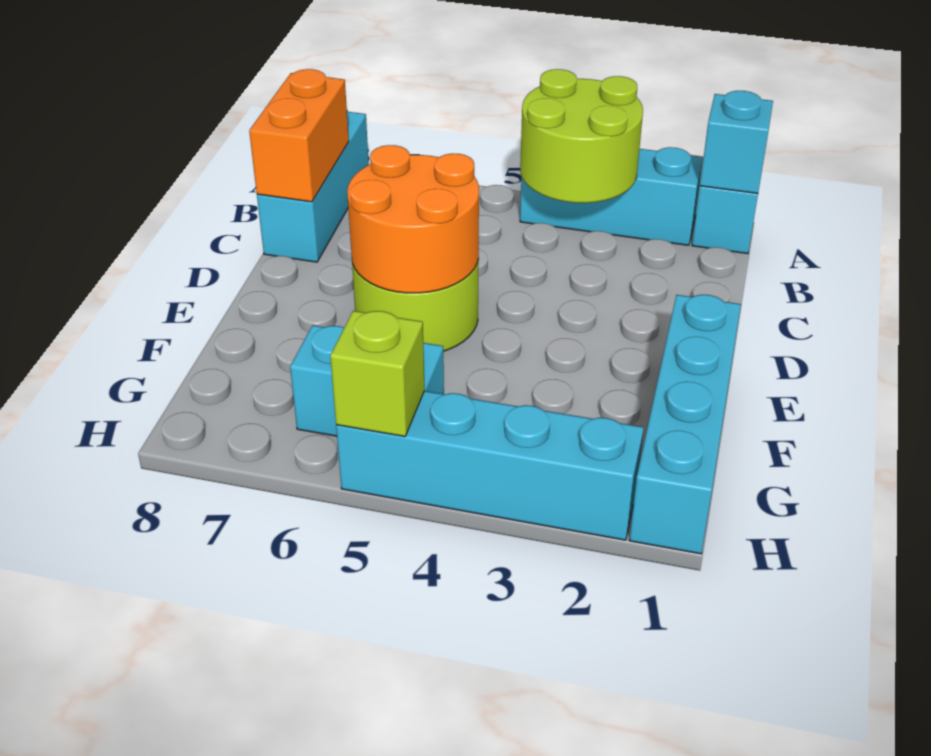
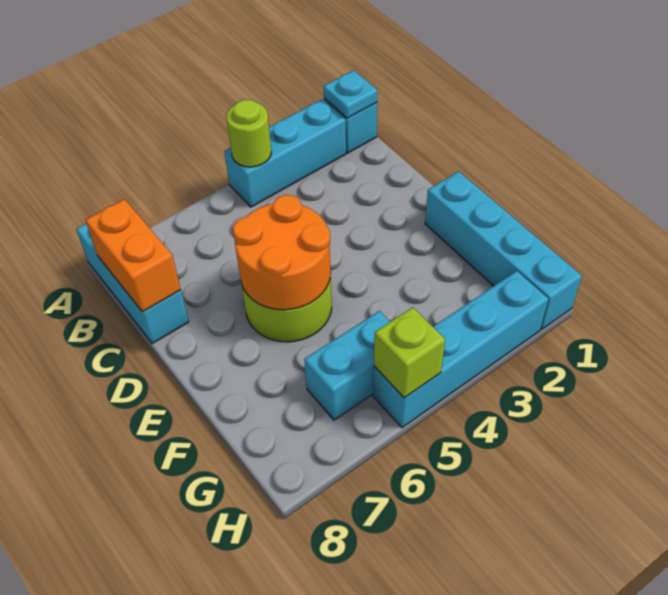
cyan brick A1 level 2 -> cyan plate A1 level 2
lime round brick A3:B4 level 2 -> lime round brick A4 level 2

